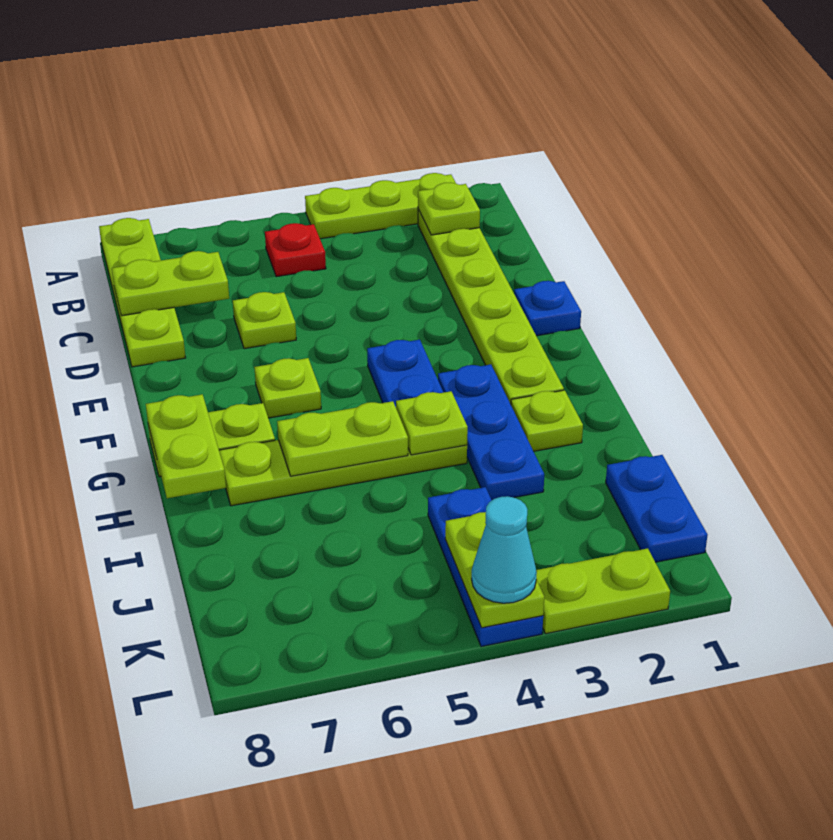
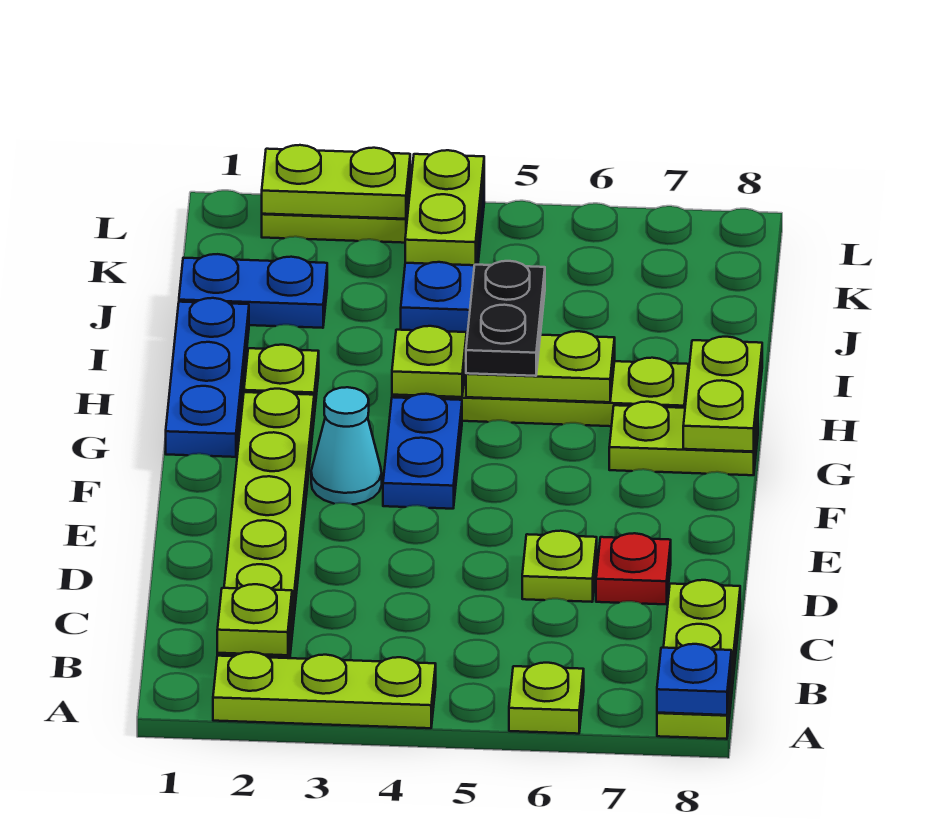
lime plate A8:D8 level 1 -> lime plate A8:C8 level 1
red plate B5 level 1 -> red plate D7 level 1
lime plate C7:C8 level 2 -> lime plate L2:L3 level 2
blue plate E1 level 1 -> blue plate A8 level 2
lime plate F6 level 1 -> lime plate A6 level 1
blue plate G3:I3 level 1 -> blue plate G1:I1 level 1
none -> black plate H5:I5 level 3
blue plate J1:K1 level 1 -> blue plate J1:J2 level 1
cyan cone L4 level 3 -> cyan cone F3 level 1

